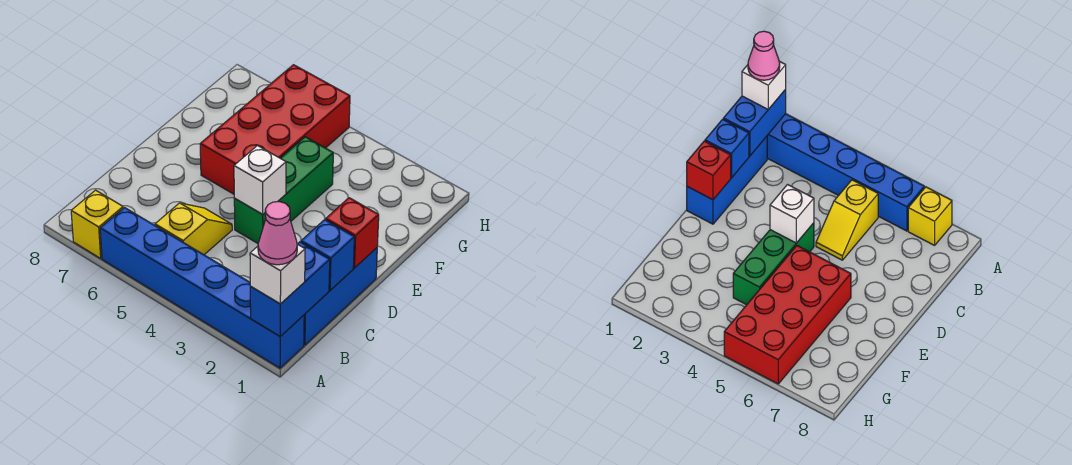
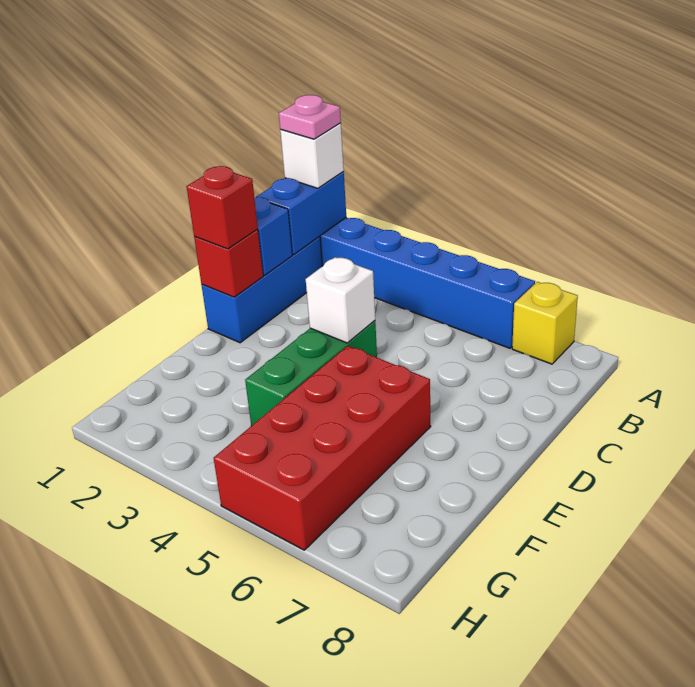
pink cone A1 level 4 -> pink plate A1 level 4
yellow slope B5:C5 level 1 top B -> none
none -> red brick D1 level 3

